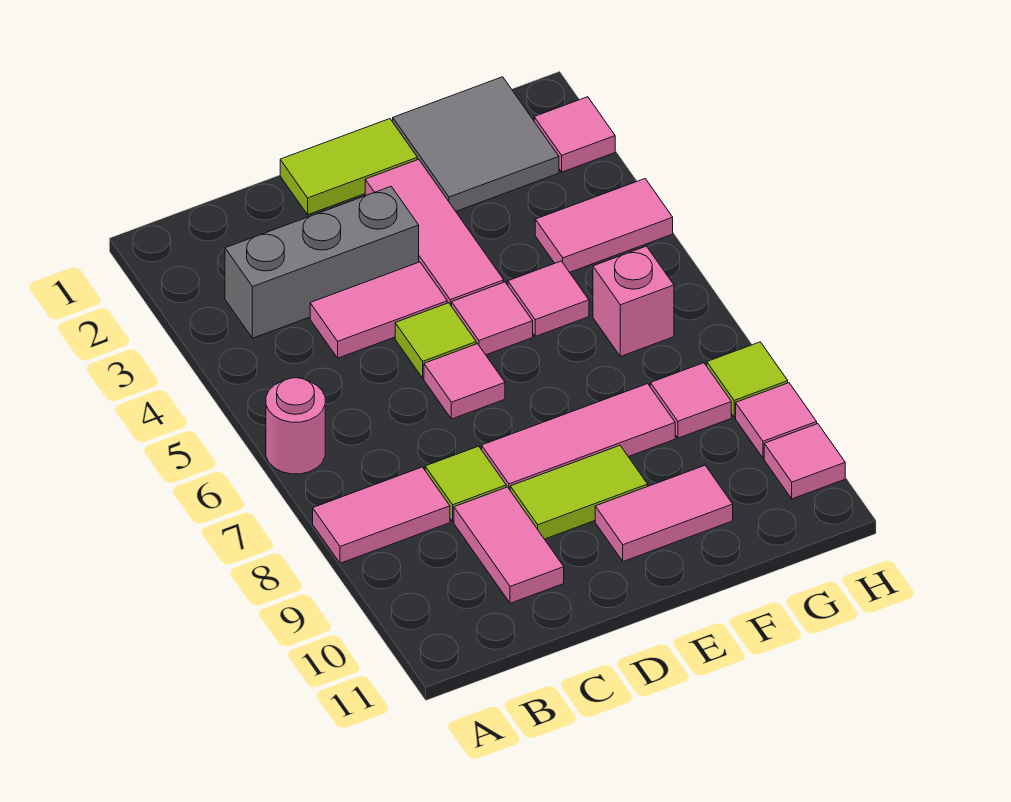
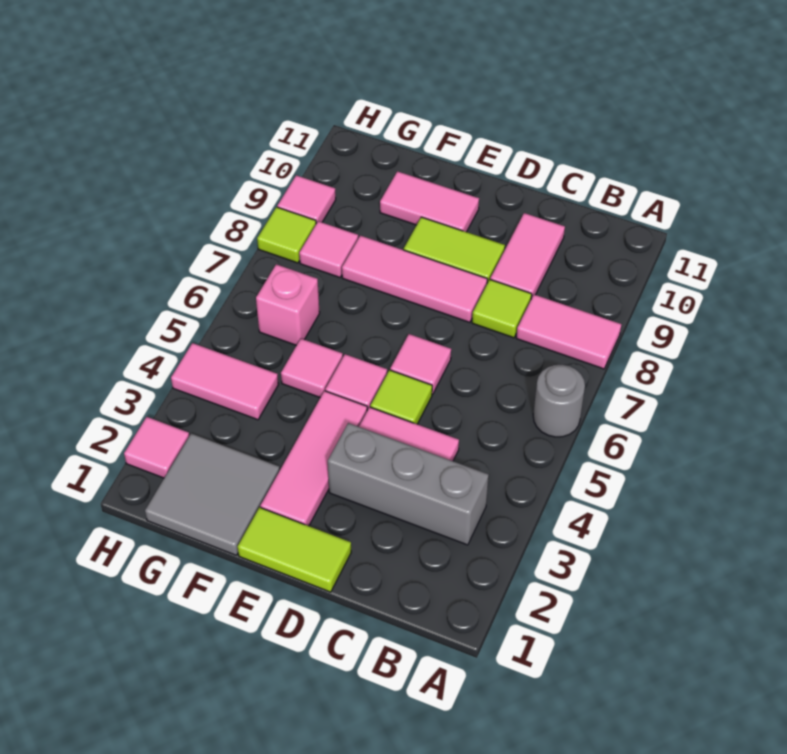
pink round brick A6 level 1 -> grey round brick A6 level 1
pink tile H10 level 1 -> none

